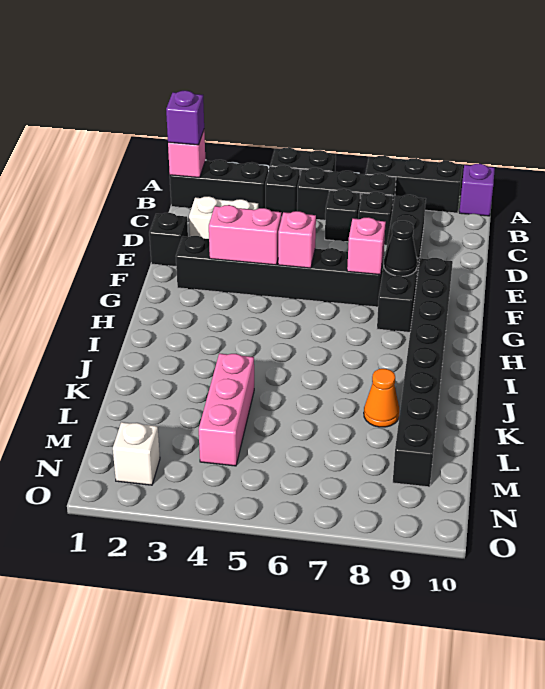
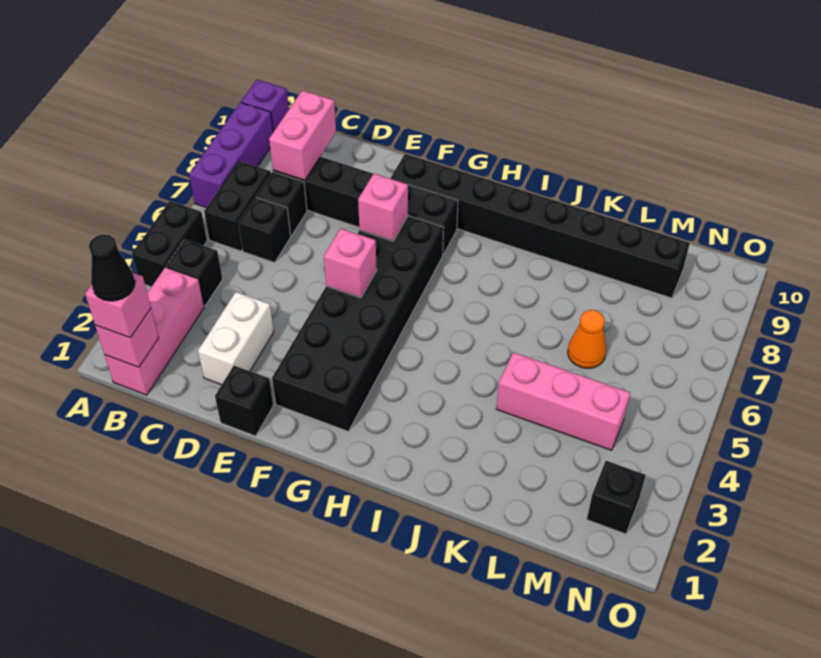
black brick A7:A9 level 1 -> purple brick A7:A9 level 1
black brick B1:B3 level 1 -> pink brick B1:B3 level 1
purple brick B1 level 3 -> pink brick B1 level 3
black brick B5:B7 level 1 -> black brick B6:B7 level 1
black brick F2:F7 level 1 -> black brick F2:G7 level 1
pink brick F3:F4 level 2 -> pink brick C8:C9 level 2
black cone F8 level 2 -> black cone B1 level 4
orange cone K8 level 1 -> orange cone L6 level 1
white brick N2 level 1 -> black brick N2 level 1

